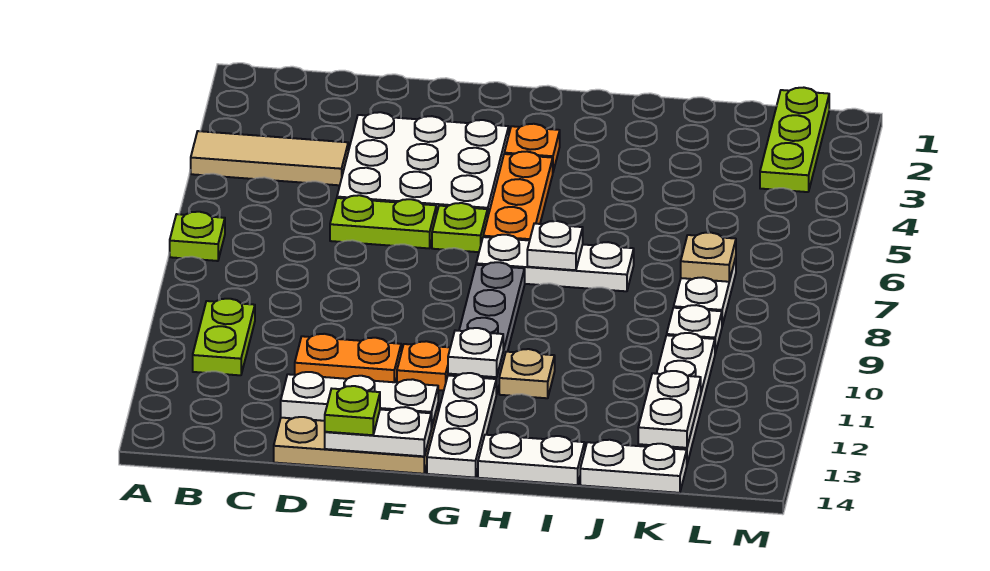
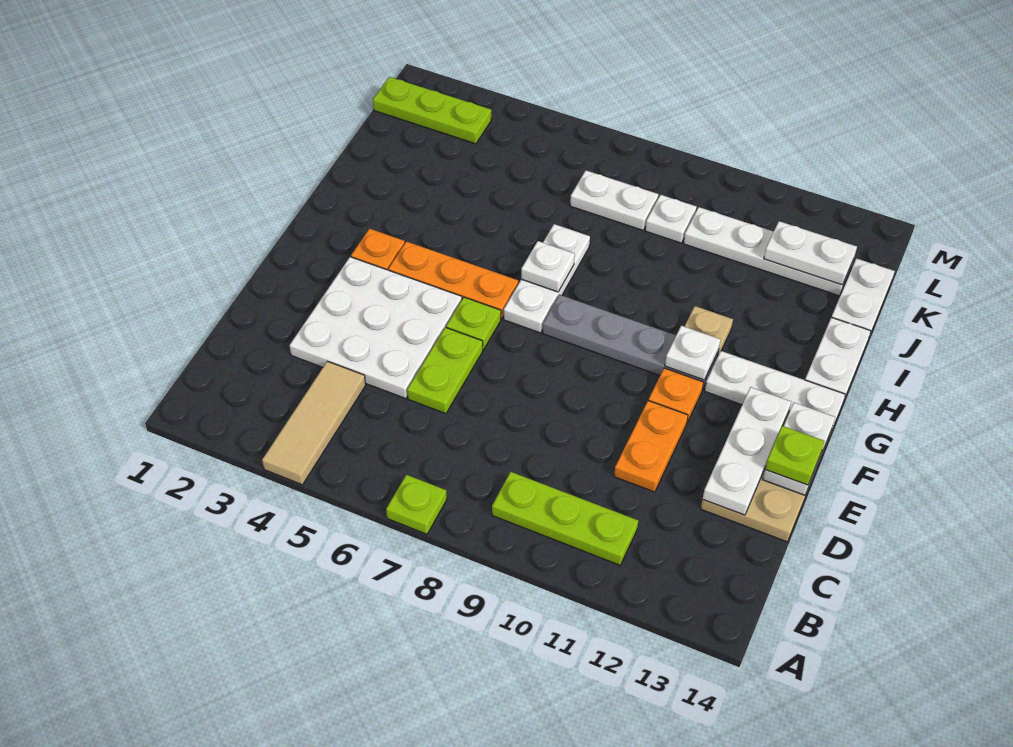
lime plate B10:B11 level 1 -> lime plate B9:B11 level 1
tan plate K7 level 2 -> none

